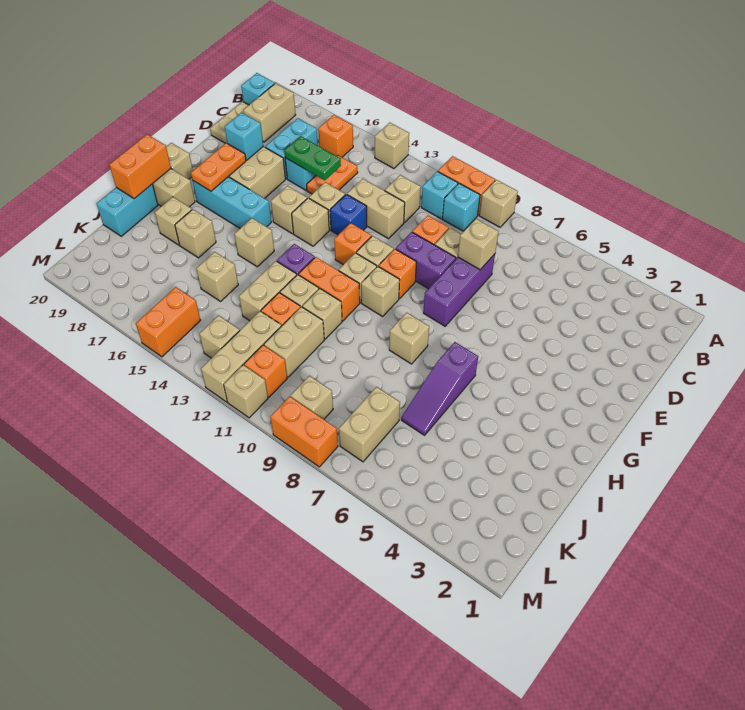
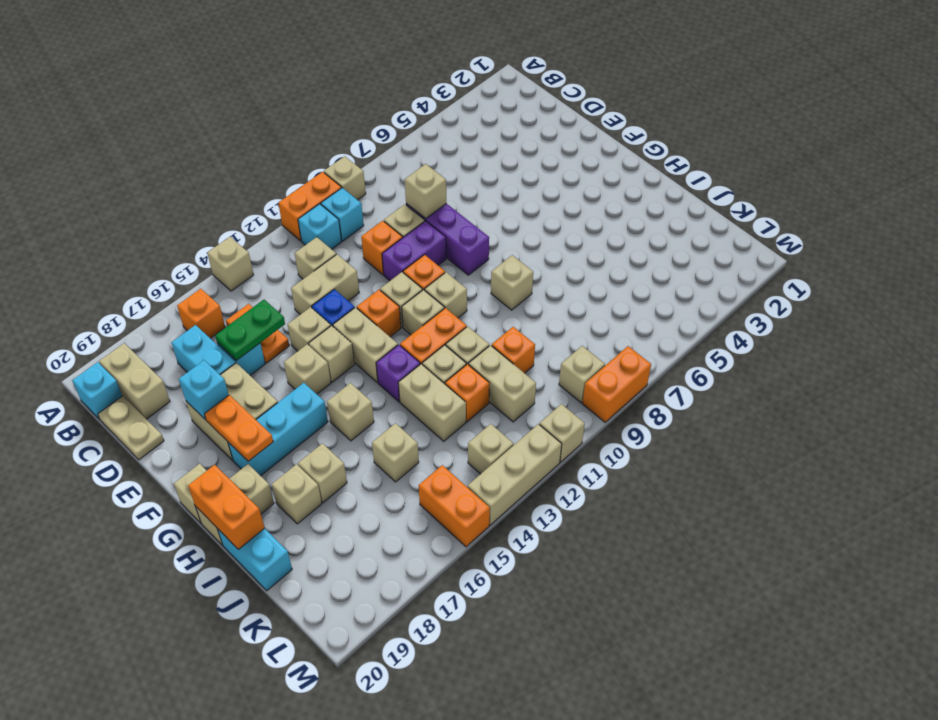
purple slope H6:J6 level 1 top H -> none
tan brick K7:L7 level 1 -> tan brick F13:G13 level 1
tan brick K12:M12 level 1 -> tan brick M12:M14 level 1
orange brick L11 level 1 -> orange brick J10 level 1

